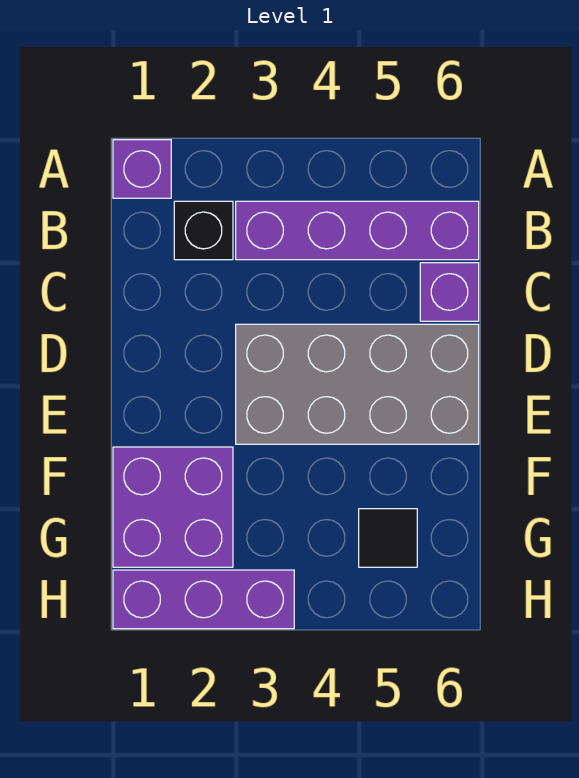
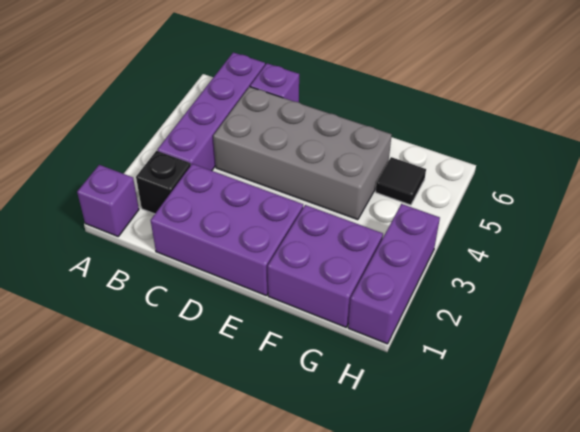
none -> purple brick C1:E2 level 1
grey brick D3:E6 level 1 -> grey brick C4:F5 level 1

